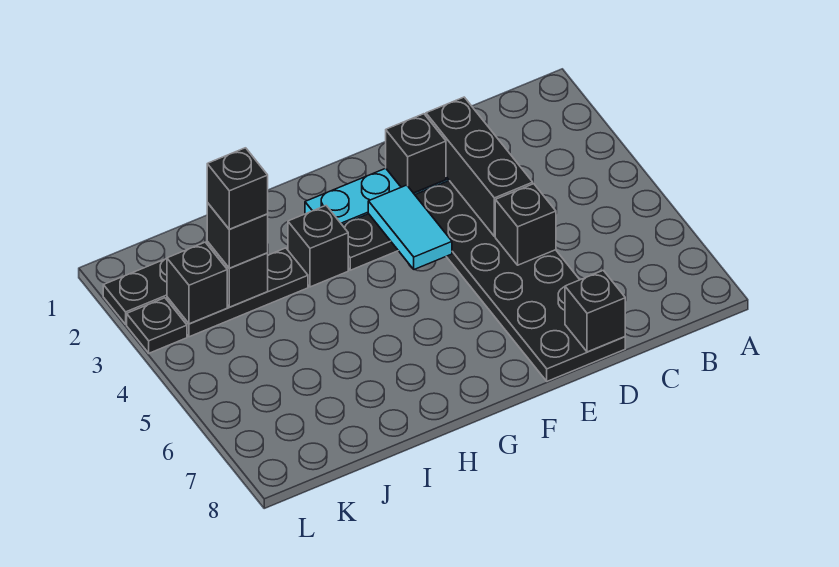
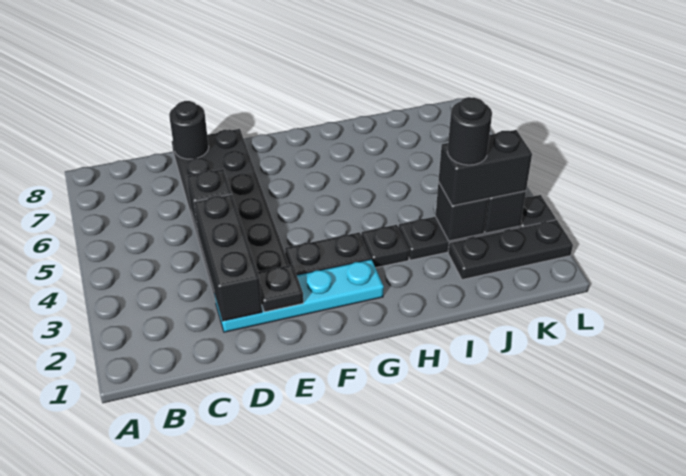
black brick D8 level 2 -> black round brick D8 level 2
black brick E2 level 2 -> black plate E2 level 2
cyan tile F3:F4 level 2 -> none
black brick H3 level 1 -> black plate H3 level 1
black brick J3 level 3 -> black brick J3:K3 level 3
black brick J3 level 4 -> black round brick J3 level 4

